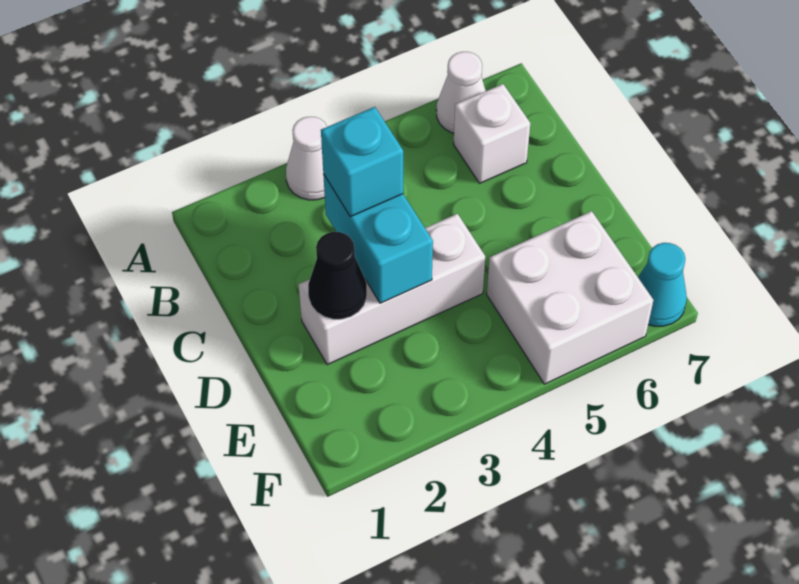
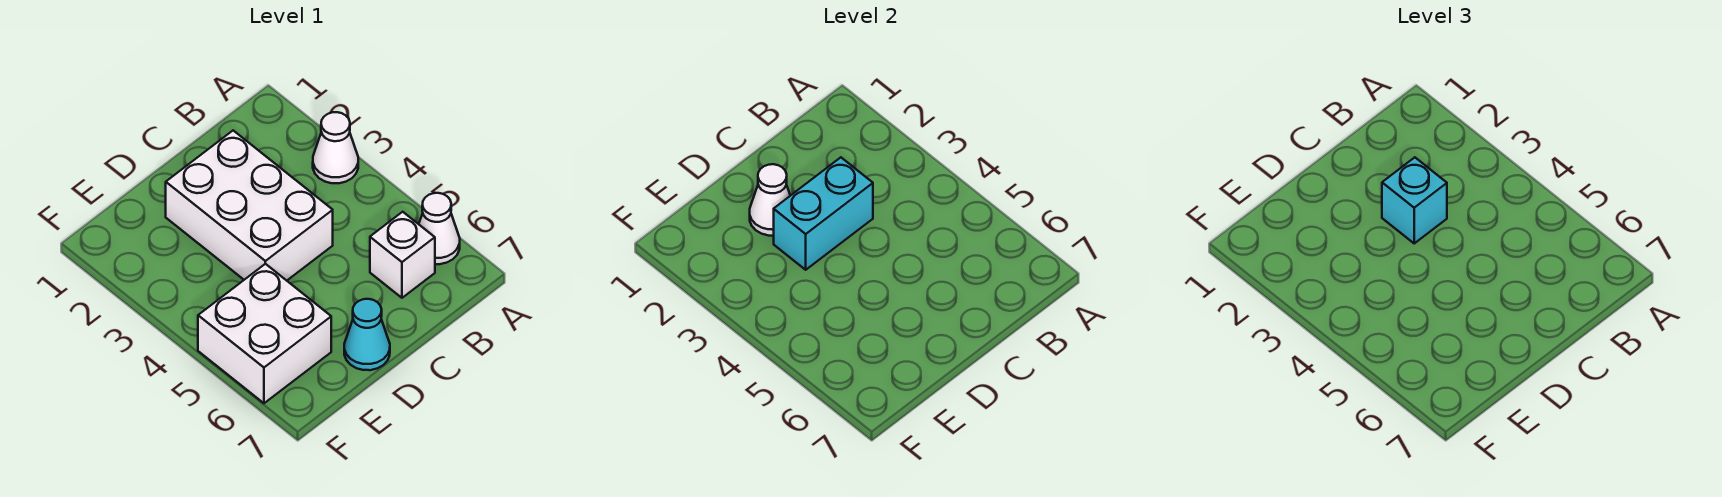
white brick D2:D4 level 1 -> white brick C2:D4 level 1
black cone D2 level 2 -> white cone D2 level 2
cyan cone F7 level 1 -> cyan cone D7 level 1

